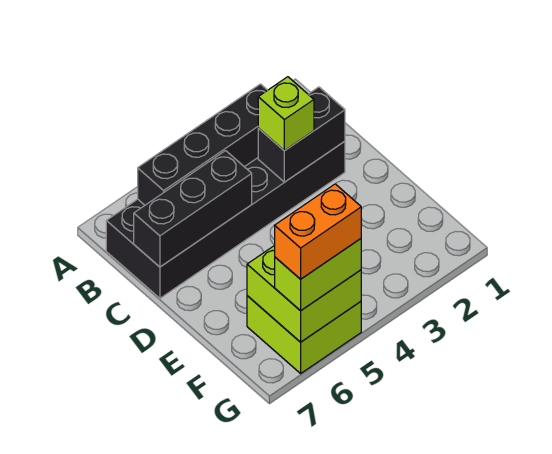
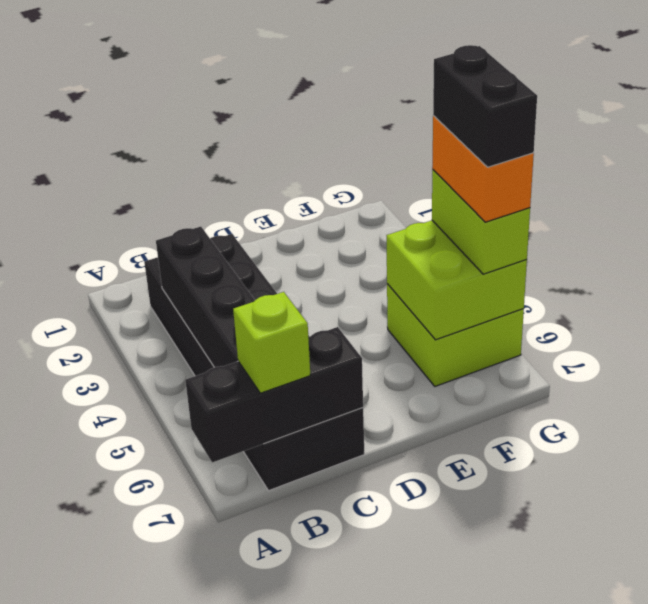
black brick C2:C3 level 2 -> black brick G5:G6 level 5
lime brick C3 level 3 -> lime brick B7 level 3
black brick C5:C7 level 2 -> black brick A7:C7 level 2

